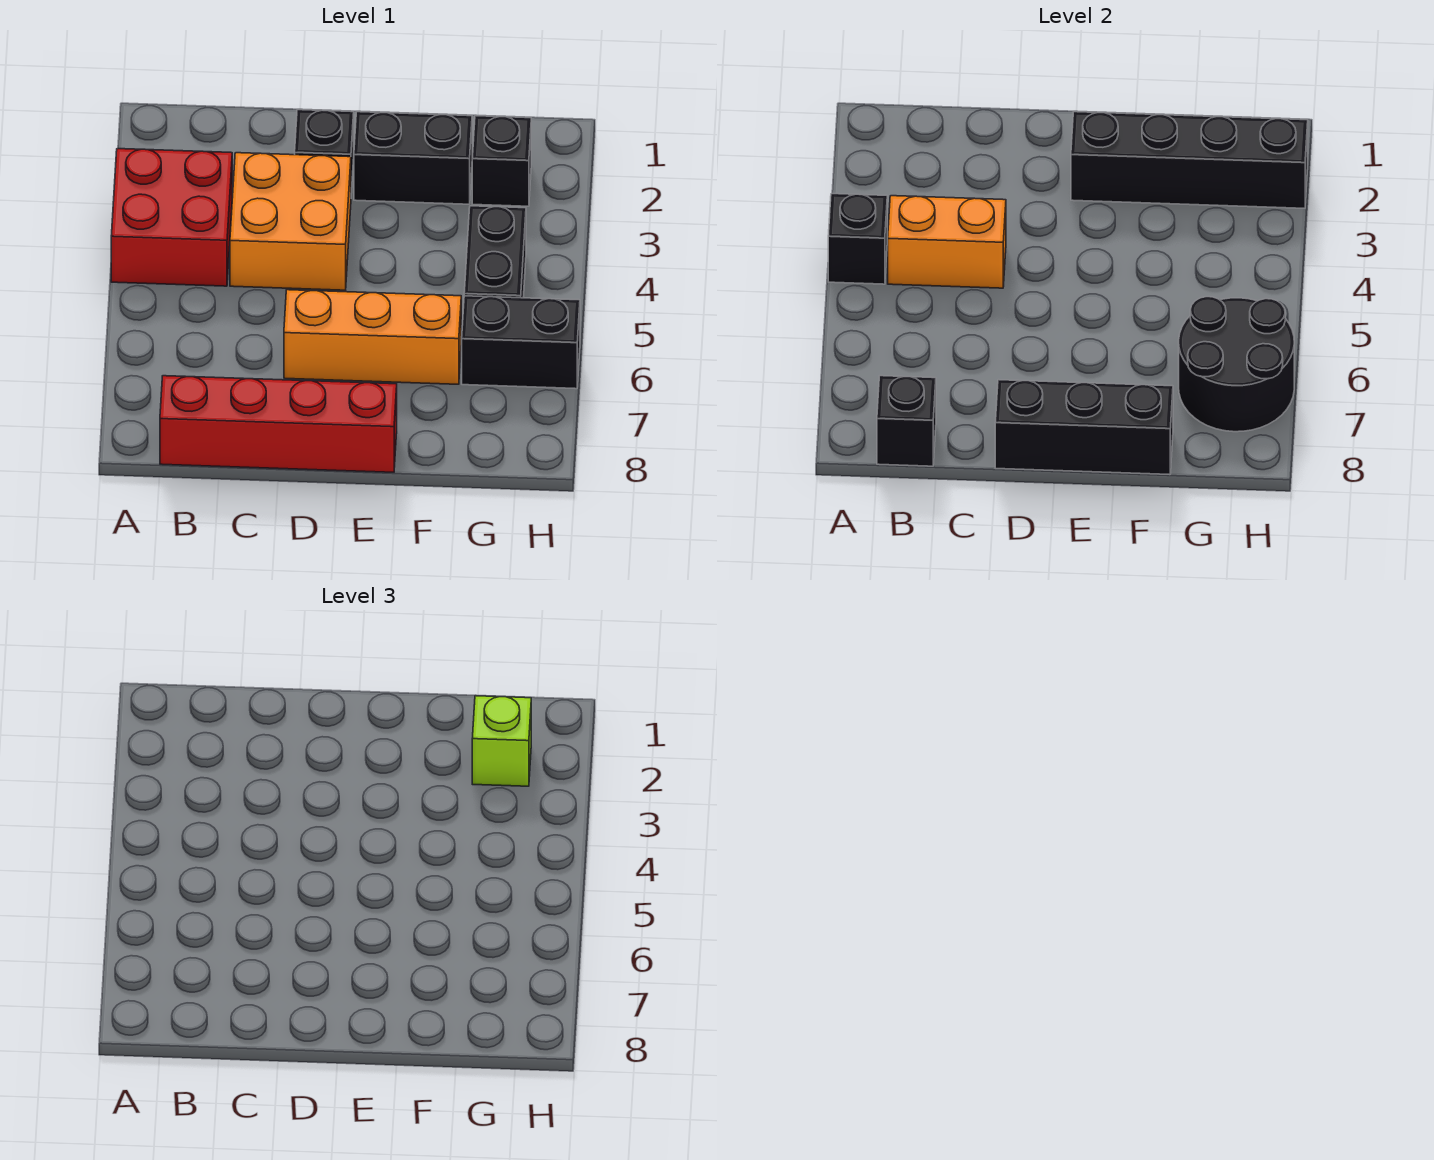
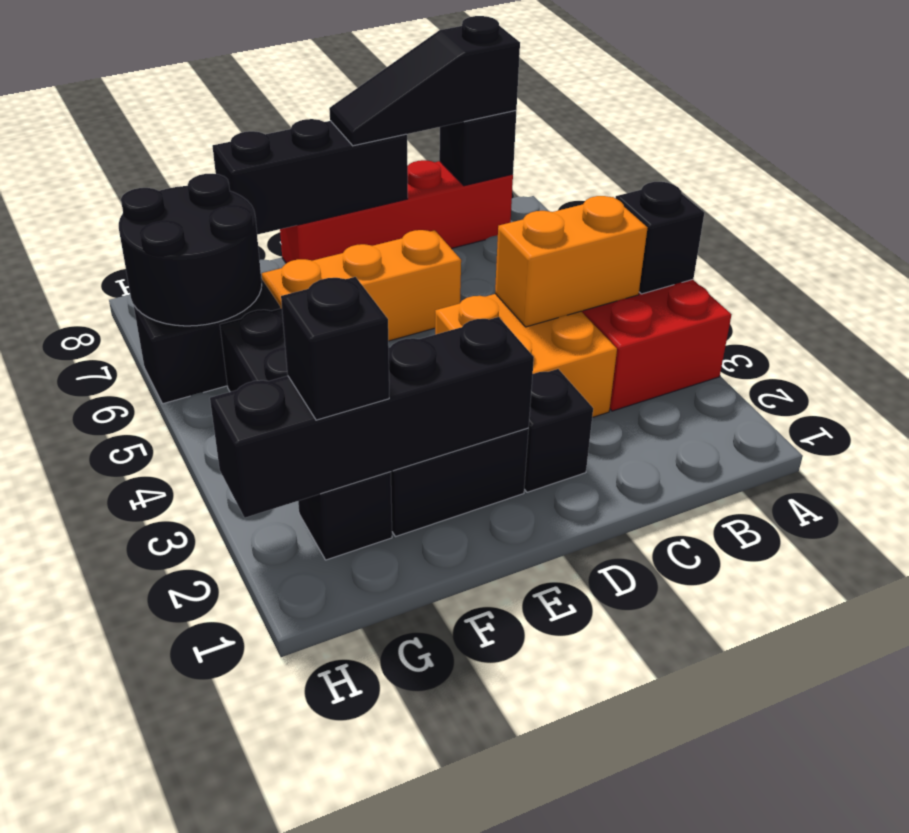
none -> black slope B8:D8 level 3 top B
lime brick G2 level 3 -> black brick G2 level 3

